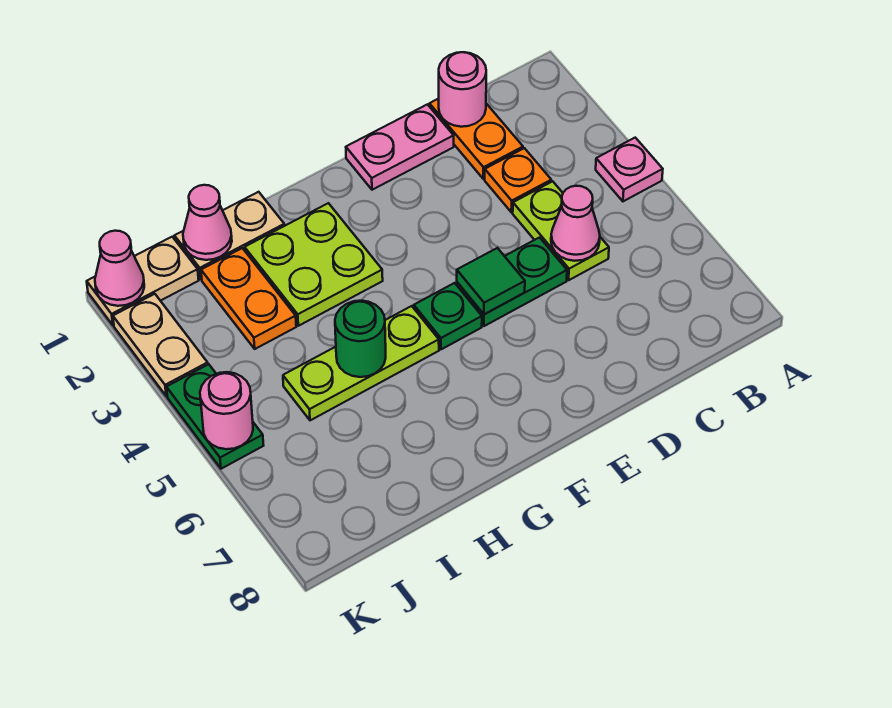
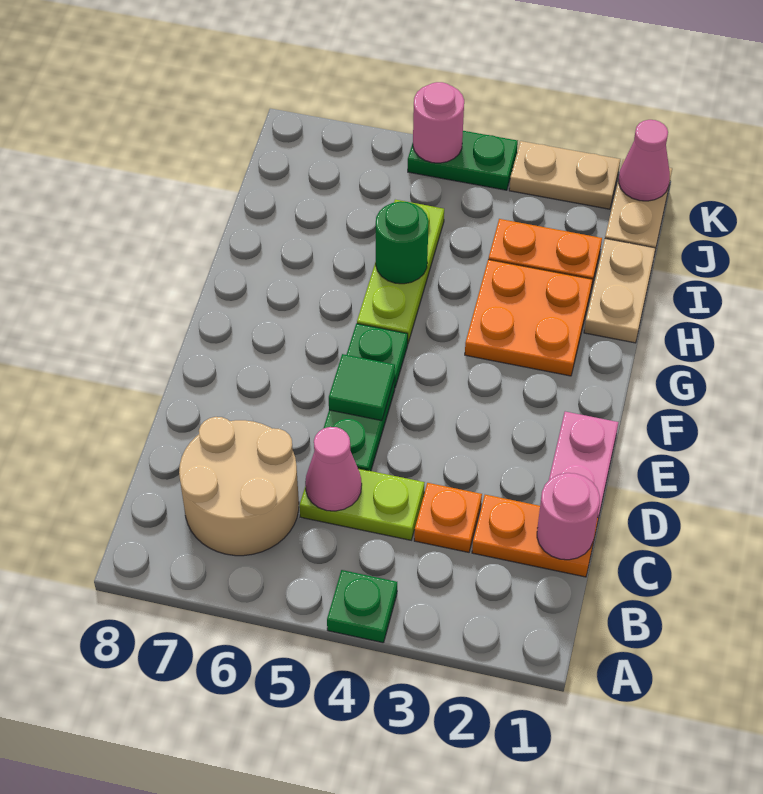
pink plate A4 level 1 -> green plate A4 level 1
none -> tan round brick B6:C7 level 1
lime plate G2:H3 level 1 -> orange plate G2:H3 level 1
pink cone I1 level 2 -> none

